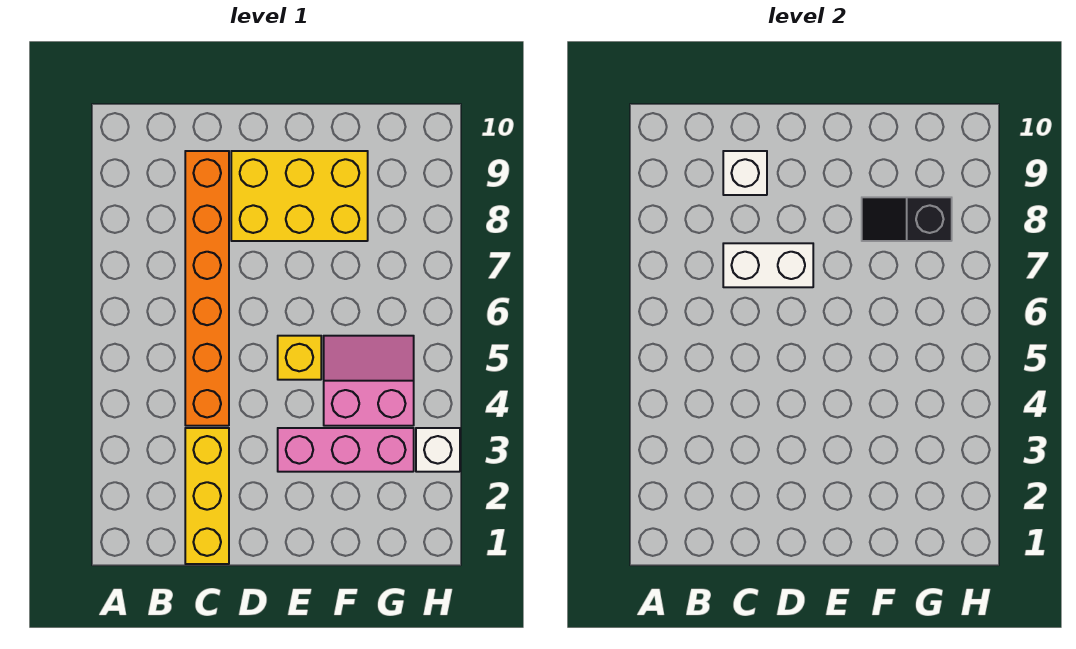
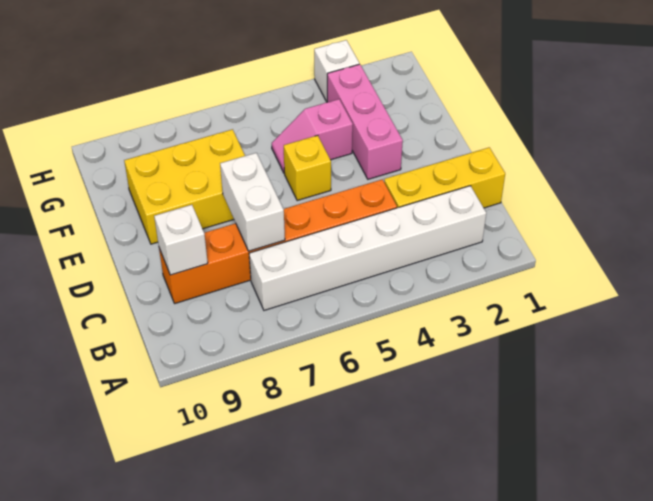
none -> white brick B2:B7 level 1
yellow brick D8:F9 level 1 -> yellow brick E7:F9 level 1
pink slope F4:G5 level 1 top 4 -> pink slope F4:F5 level 1 top 4
black slope F8:G8 level 2 top G -> none

